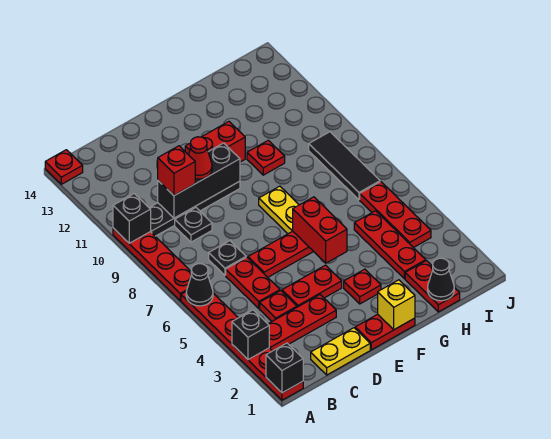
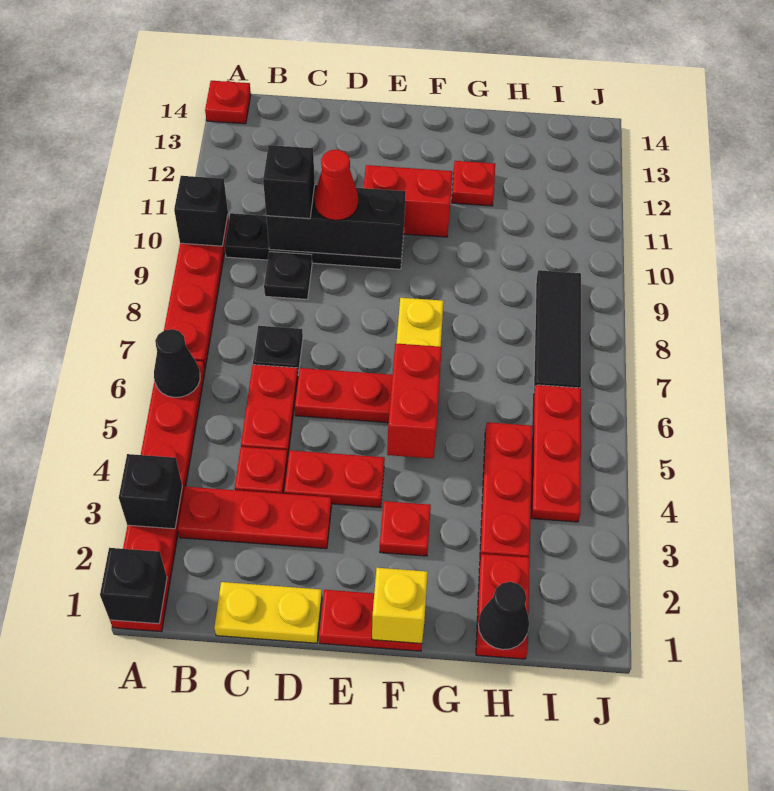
red brick C10 level 3 -> black brick C10 level 3
red plate G10 level 1 -> red plate G12 level 1

